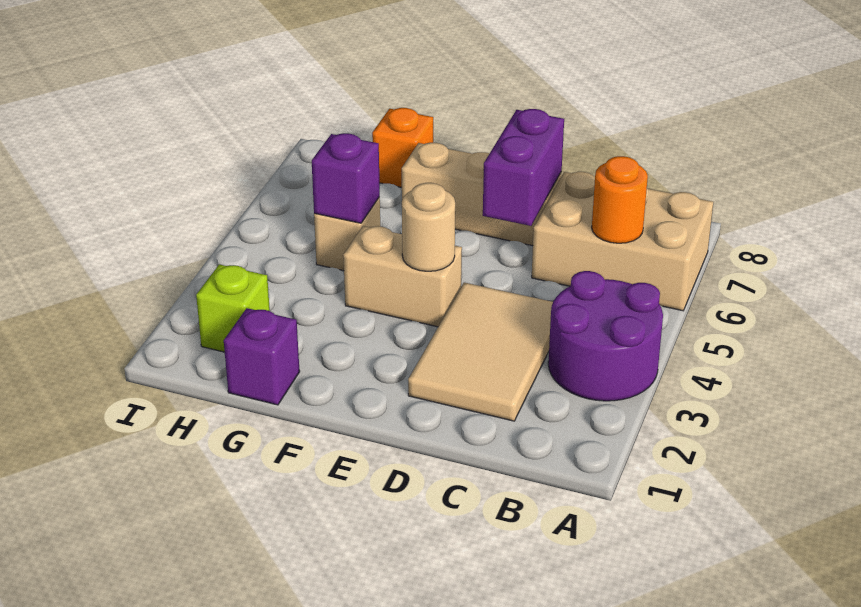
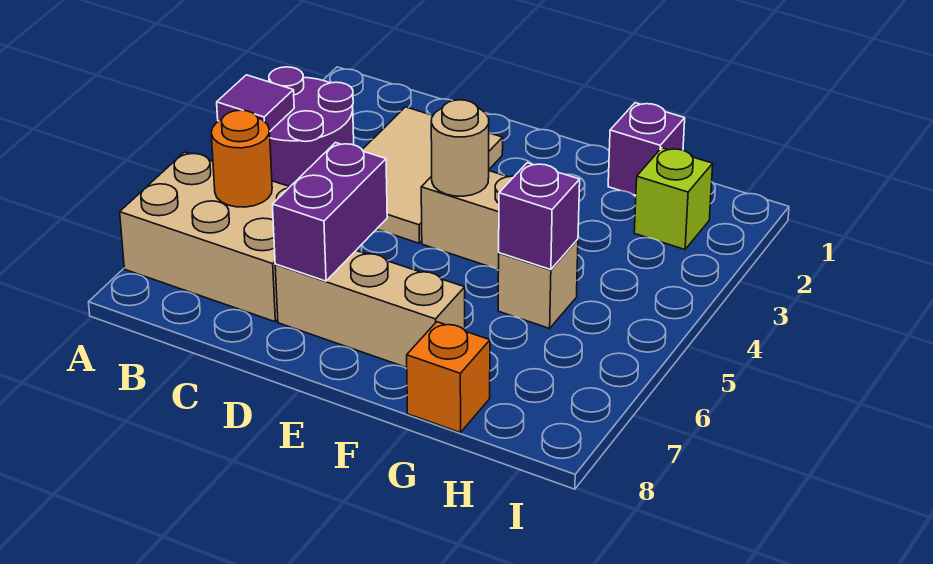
none -> purple tile A4 level 2

